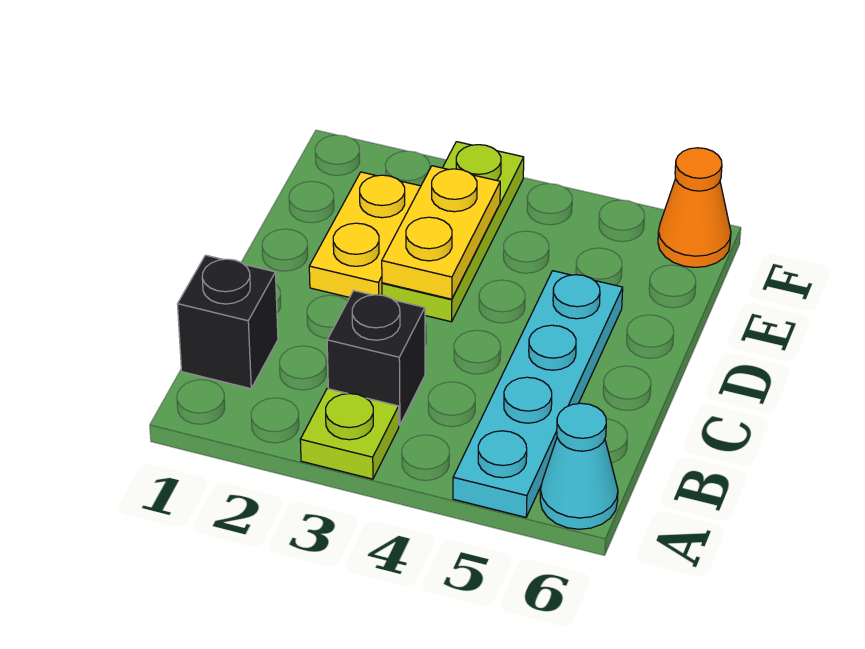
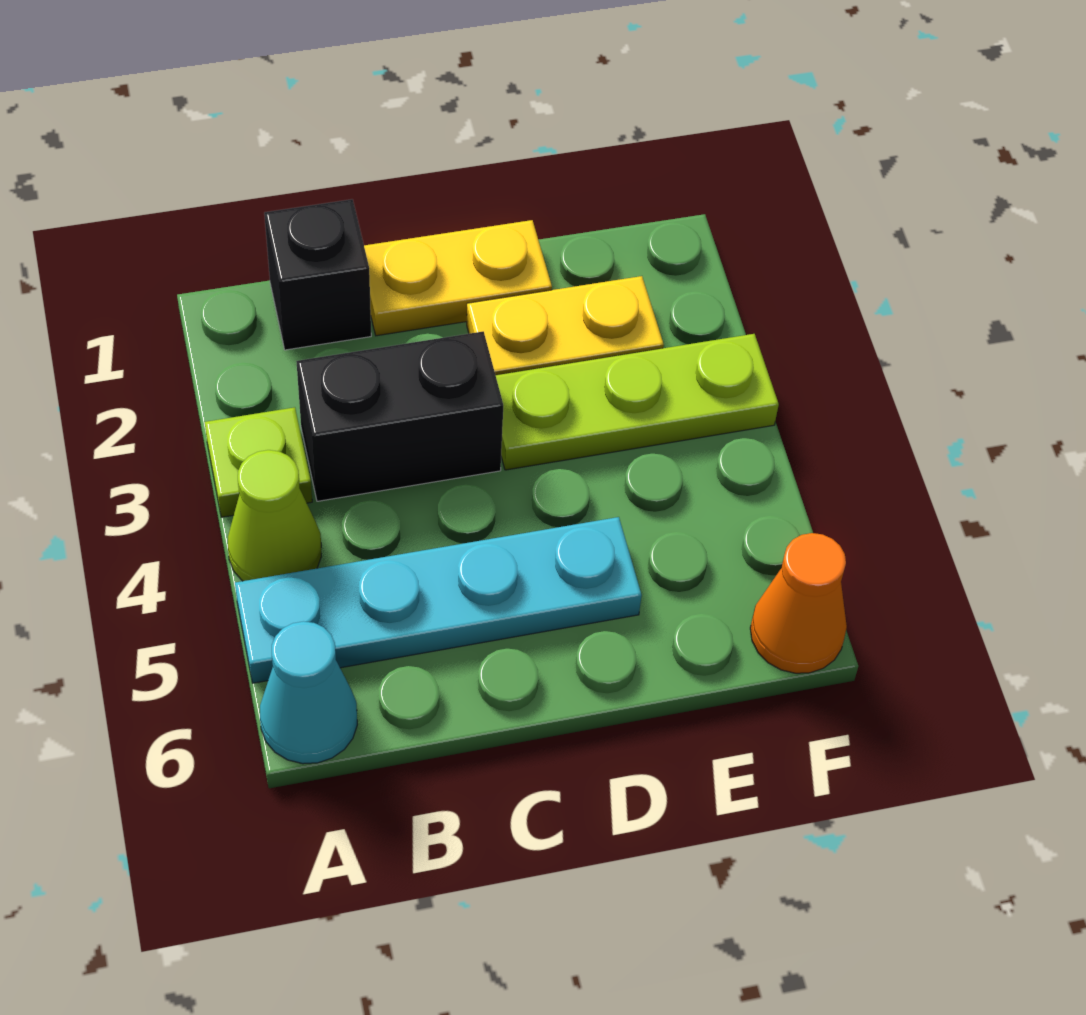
none -> lime cone A4 level 1
black brick B3 level 1 -> black brick B3:C3 level 1
yellow plate D3:E3 level 2 -> yellow plate C1:D1 level 1

